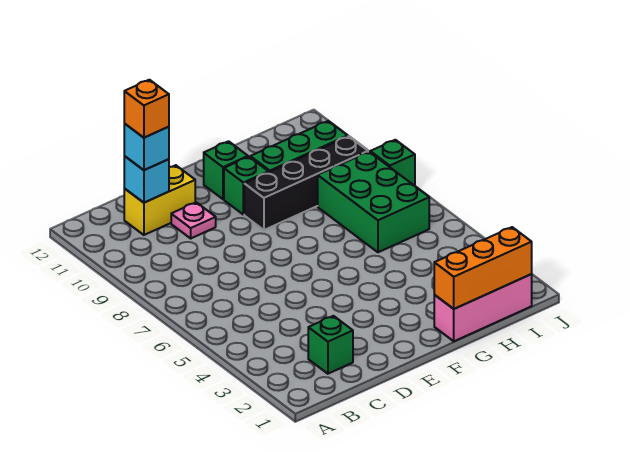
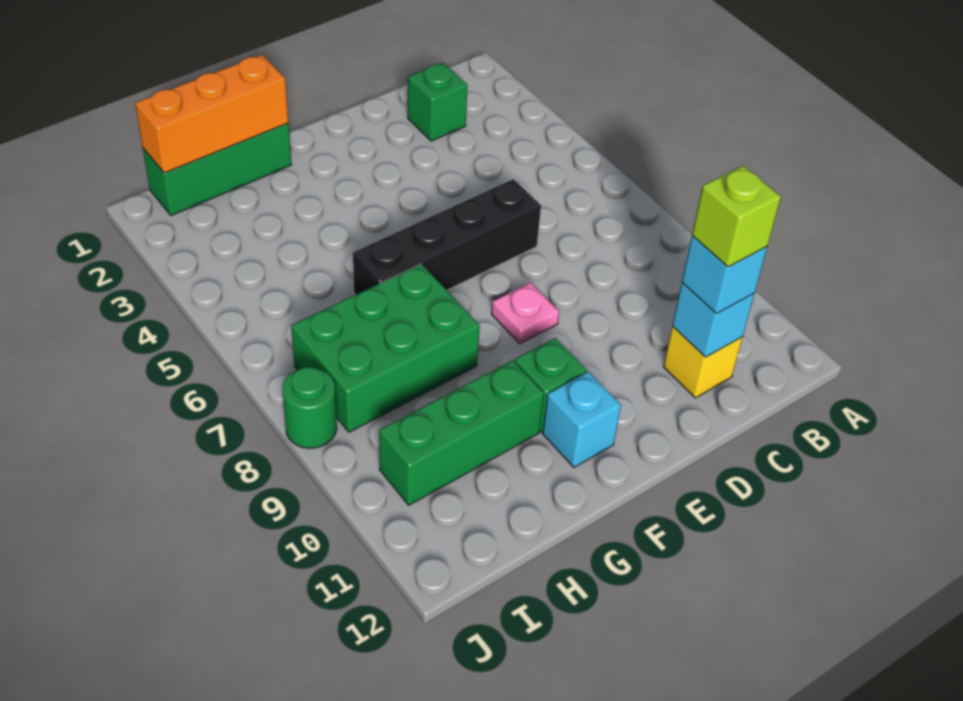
yellow brick C11:D11 level 1 -> yellow brick C11 level 1
orange brick C11 level 4 -> lime brick C11 level 4
pink plate D10 level 1 -> pink plate E8 level 1
black brick F9:I9 level 1 -> black brick D6:G6 level 1
green brick F11 level 1 -> cyan brick F11 level 1
pink brick G1:I1 level 1 -> green brick G1:I1 level 1
green brick H6:I8 level 1 -> green brick G7:I8 level 1
green brick J8 level 1 -> green round brick J8 level 1

